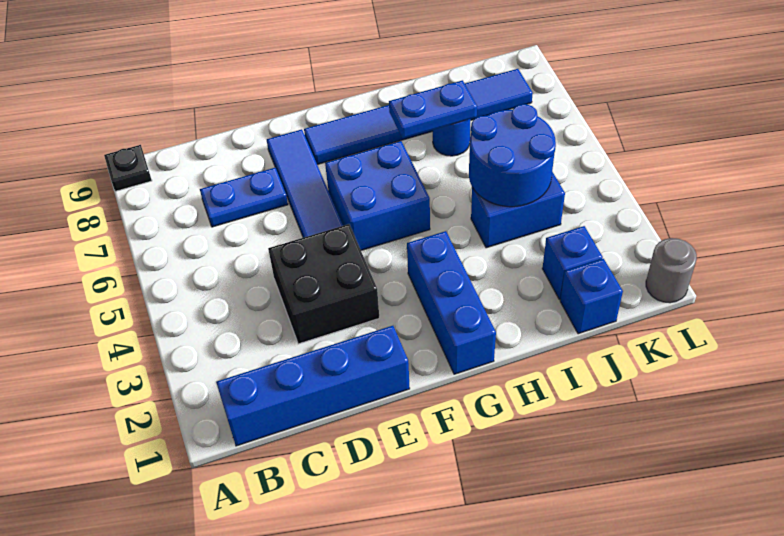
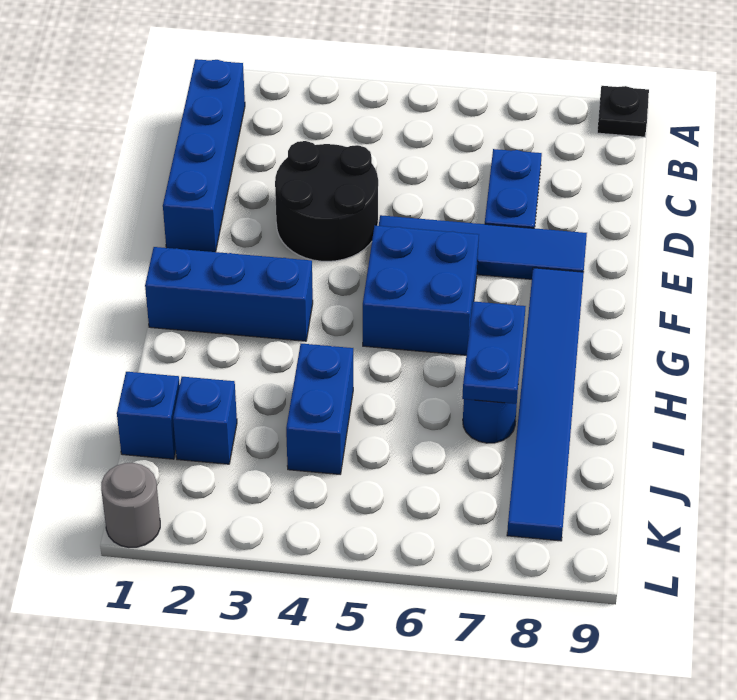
black brick D3:E4 level 1 -> black round brick D3:E4 level 1
blue round brick I4:J5 level 2 -> none

